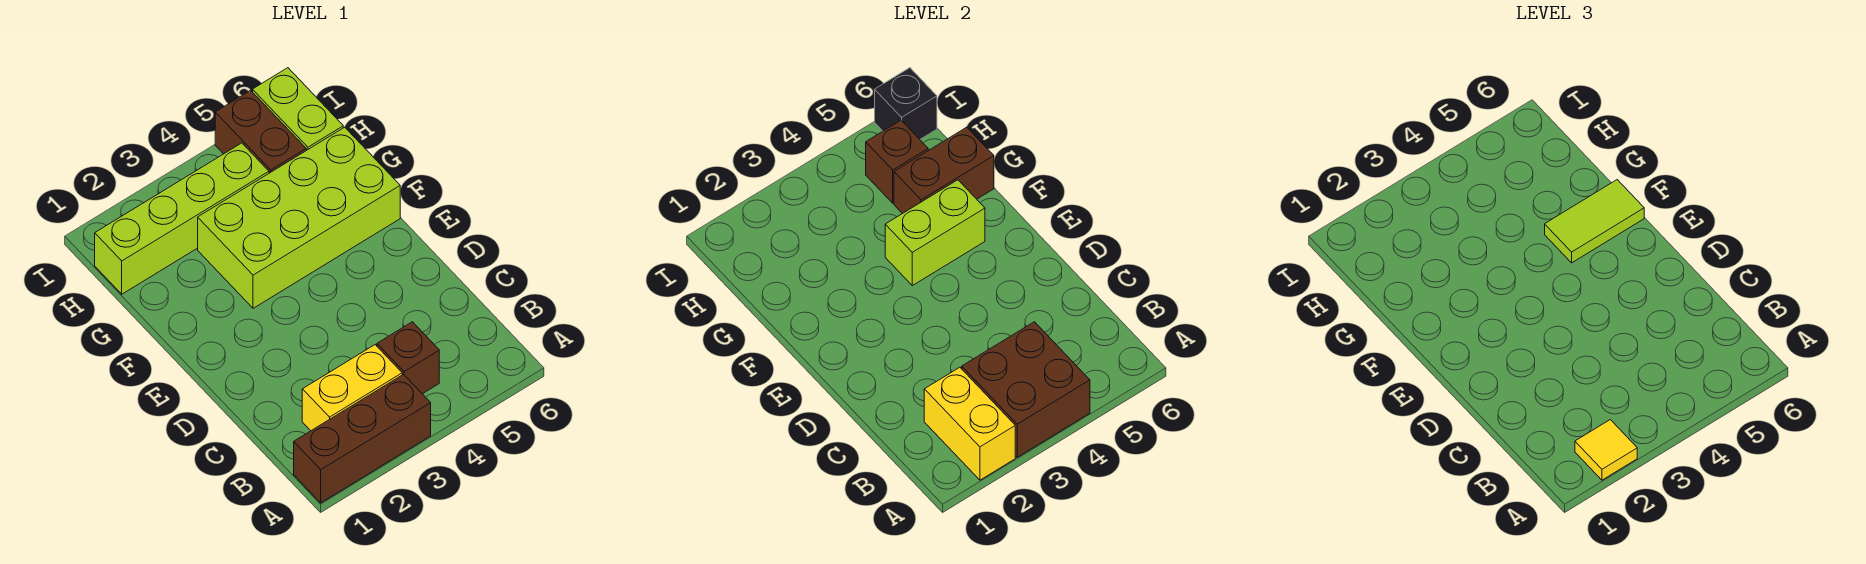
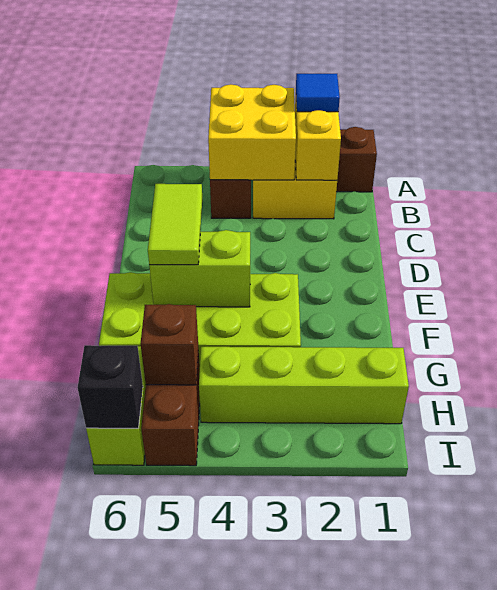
yellow tile A2 level 3 -> blue tile A2 level 3
brown brick A3:B4 level 2 -> yellow brick A3:B4 level 2
lime tile F5:F6 level 3 -> lime tile E5:F5 level 3
brown brick G5:G6 level 2 -> none

